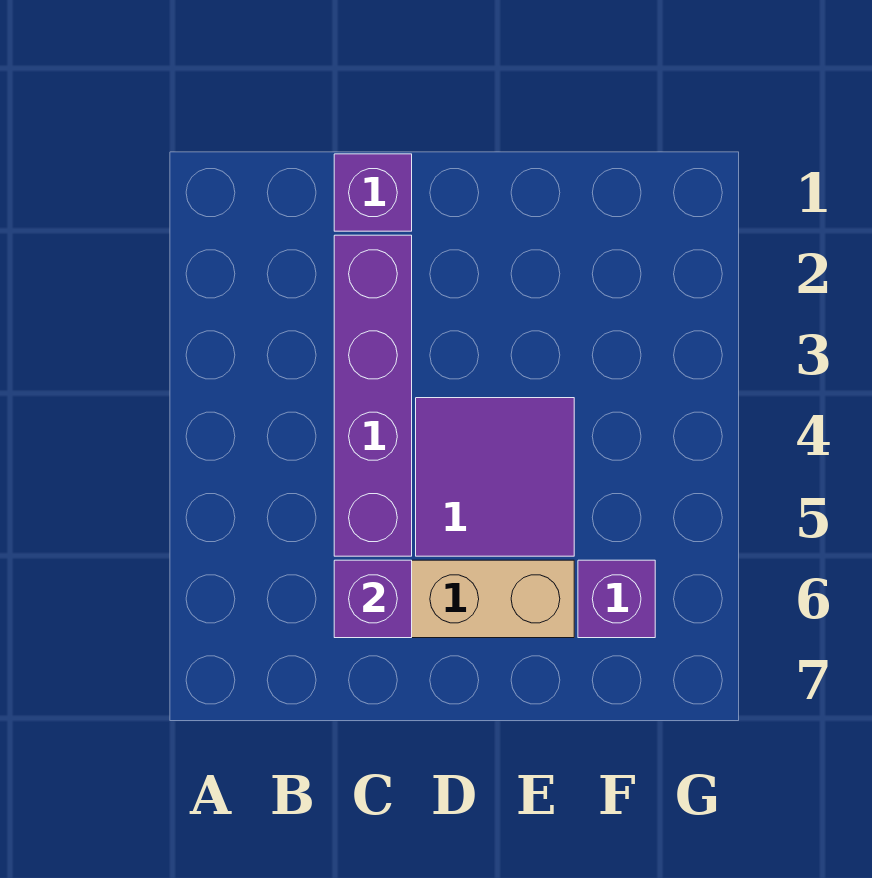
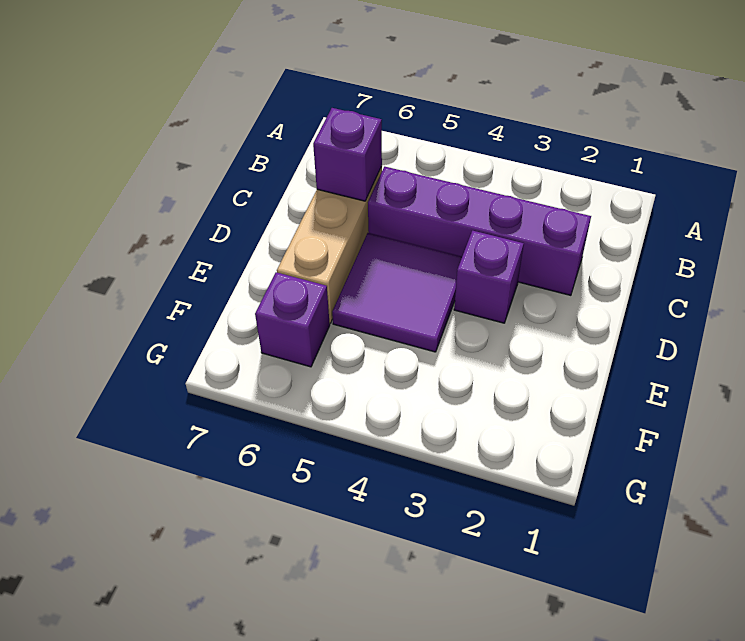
purple brick C1 level 1 -> purple brick D3 level 1

